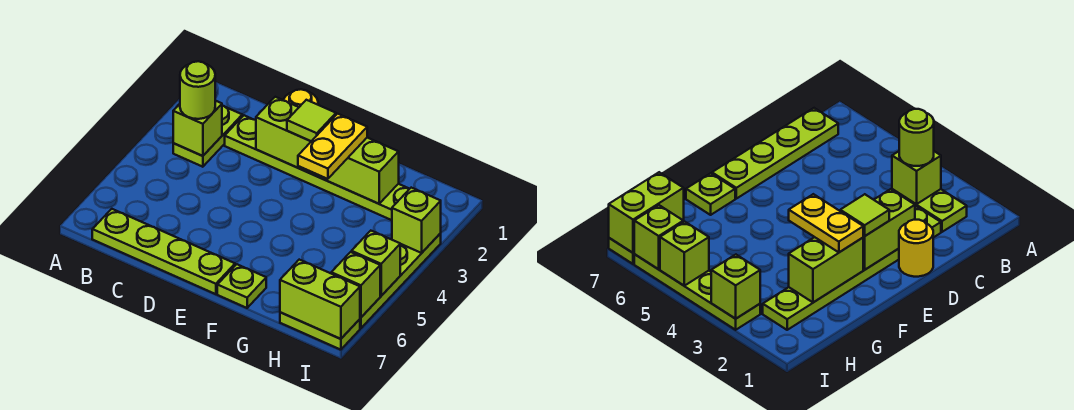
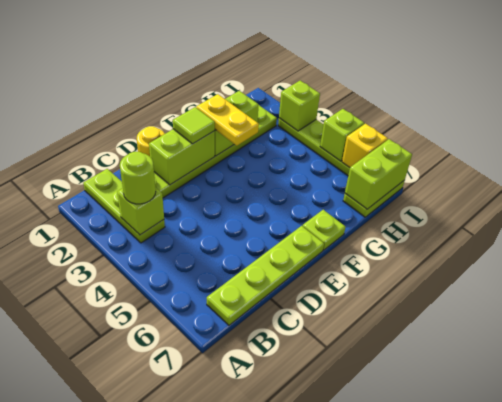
lime plate B2:B3 level 1 -> lime plate B1:B3 level 1
lime brick I6 level 2 -> yellow brick I6 level 2

